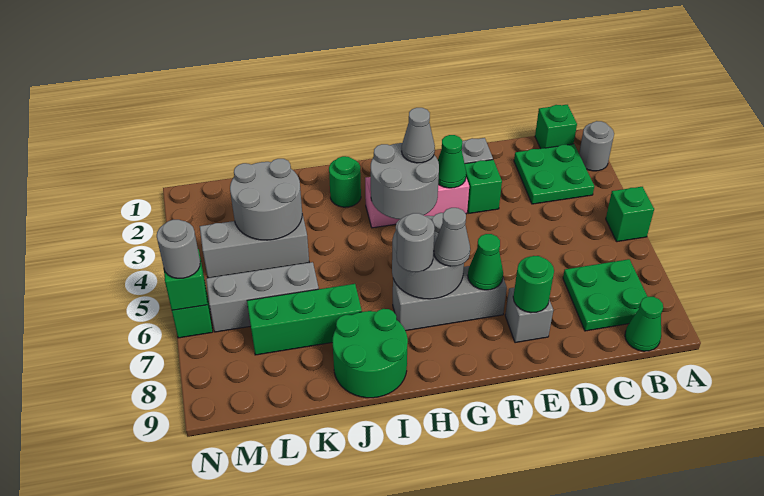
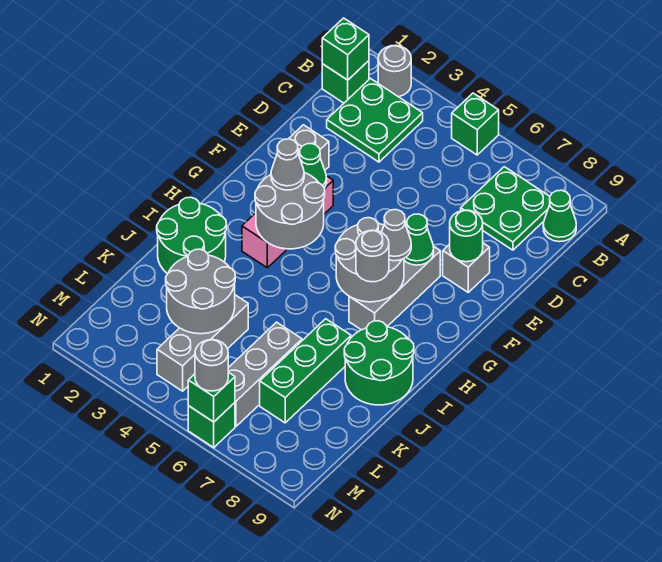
green brick E3 level 1 -> green brick B1 level 2
green round brick I2 level 1 -> green round brick I1:J2 level 1

